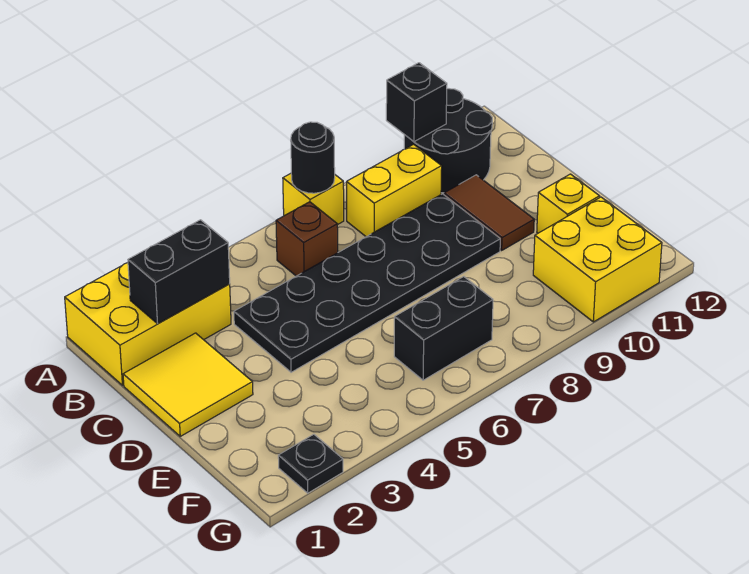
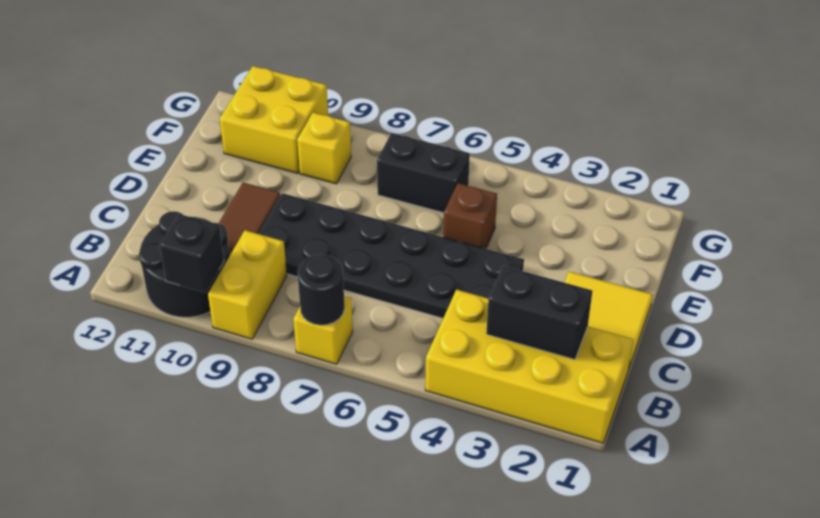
yellow brick A1:B3 level 1 -> yellow brick A1:B4 level 1
brown brick B6 level 1 -> brown brick E5 level 1
yellow brick B8:B9 level 1 -> yellow brick A9:B9 level 1
yellow brick E11 level 1 -> yellow brick F9 level 1
black plate G2 level 1 -> none

